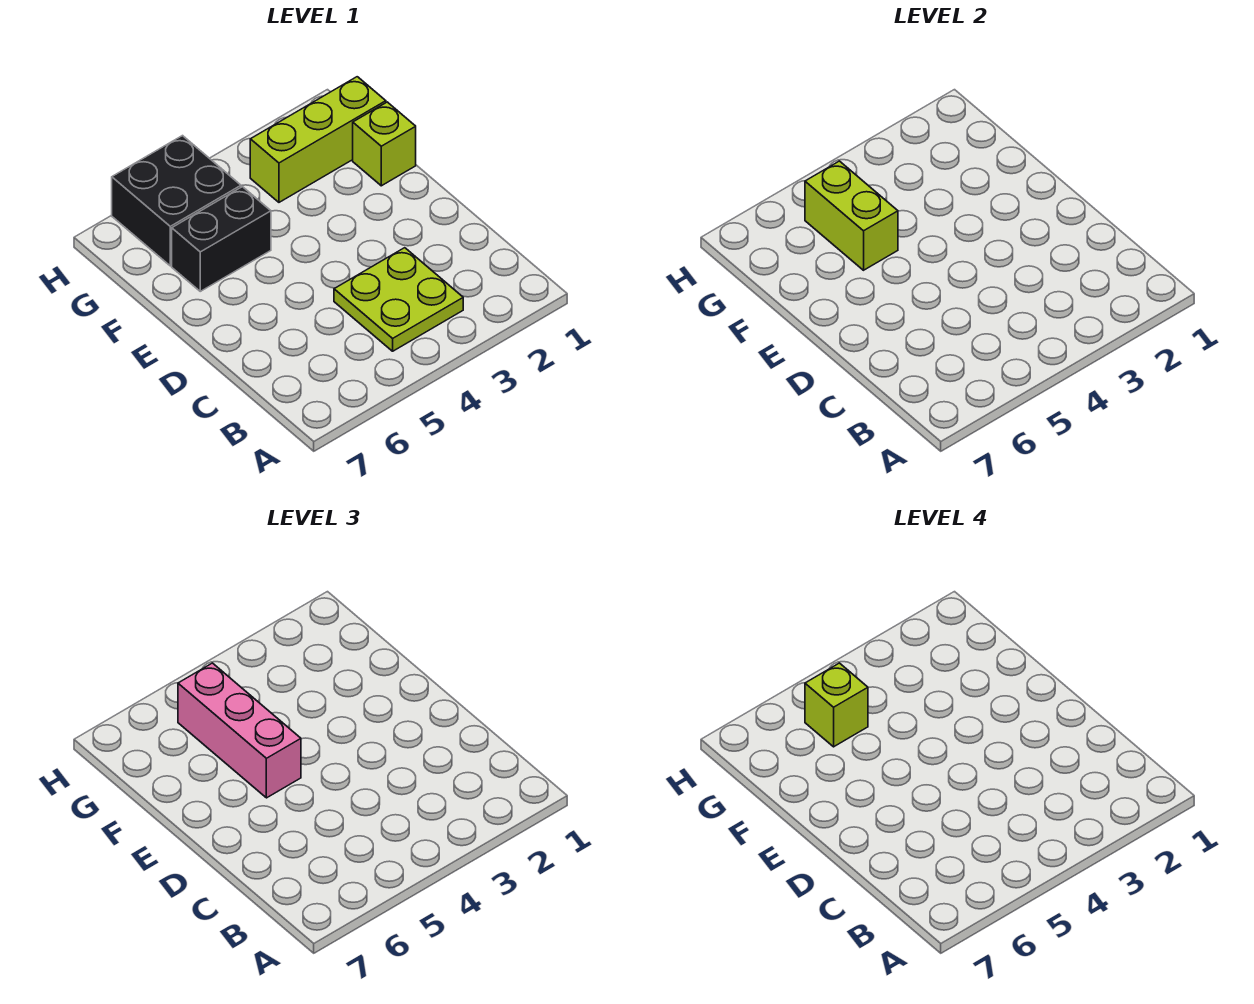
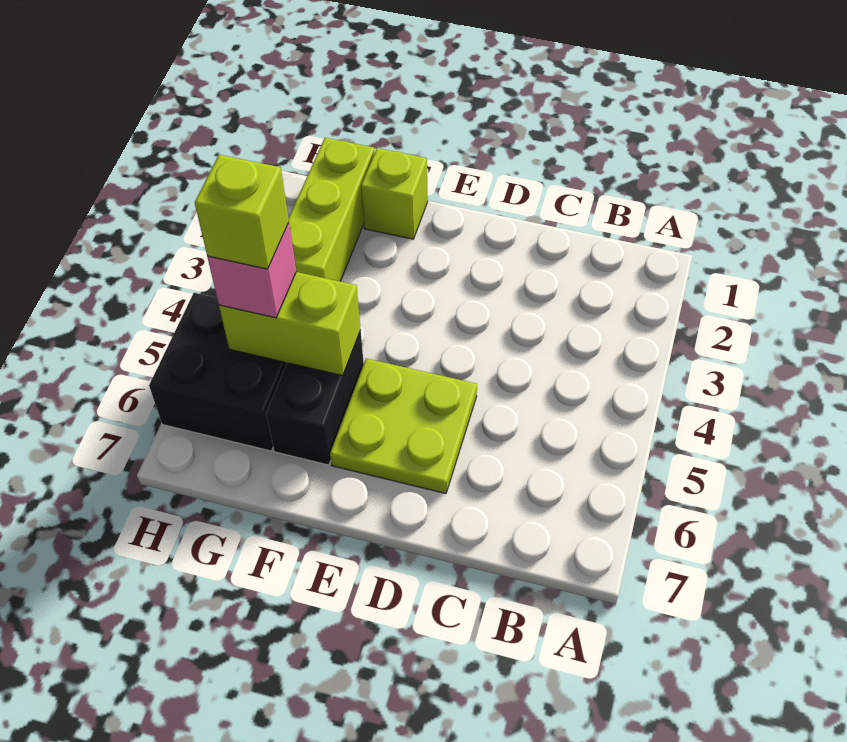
lime plate B3:C4 level 1 -> lime plate D5:E6 level 1
pink brick E5:G5 level 3 -> pink brick G5 level 3

